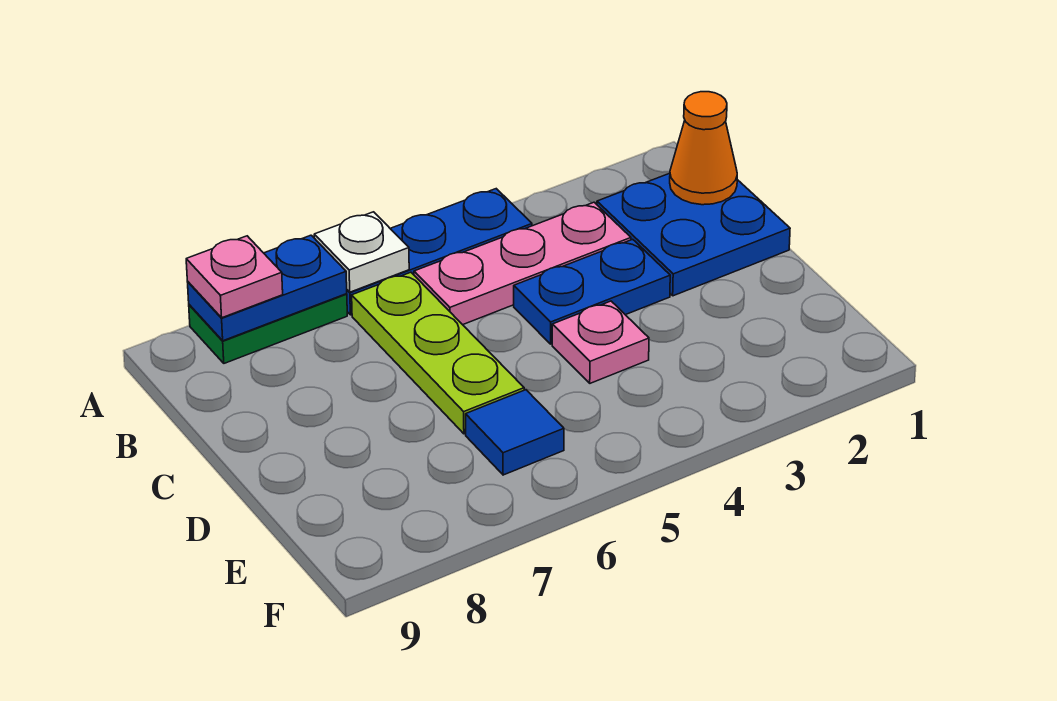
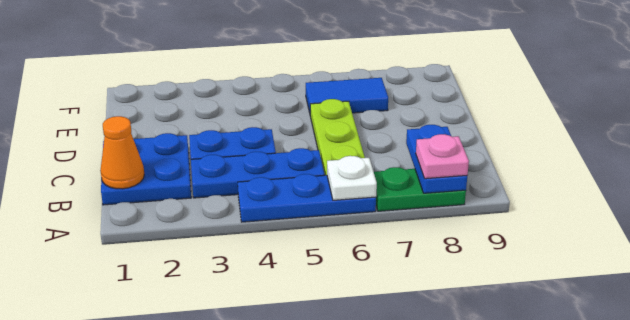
blue plate A7:A8 level 2 -> blue plate A8:B8 level 2
pink plate B3:B5 level 1 -> blue plate B3:B5 level 1
pink plate D4 level 1 -> none
blue tile E6 level 1 -> blue tile E6:E7 level 1

